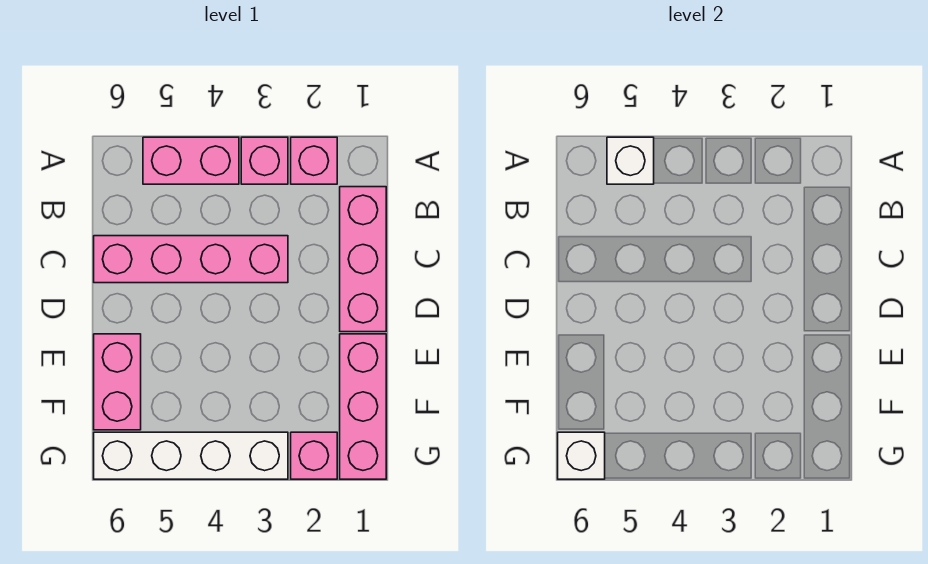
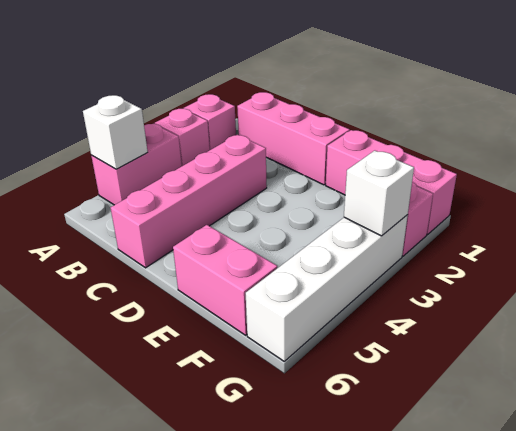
white brick G6 level 2 -> white brick G3 level 2

